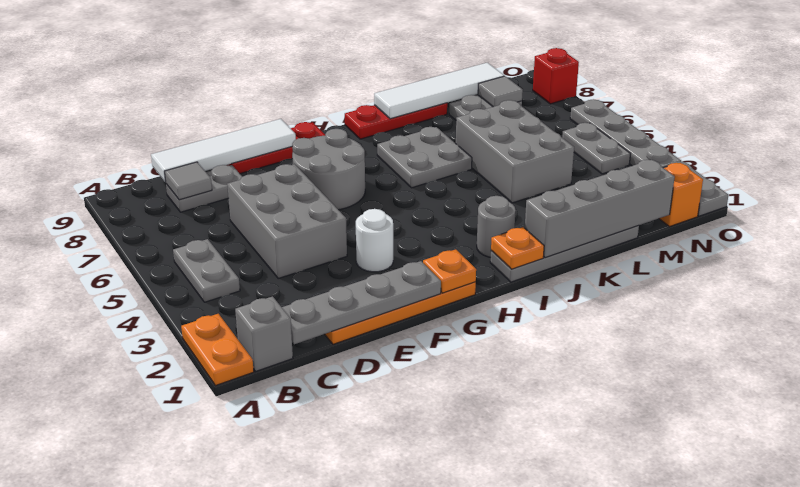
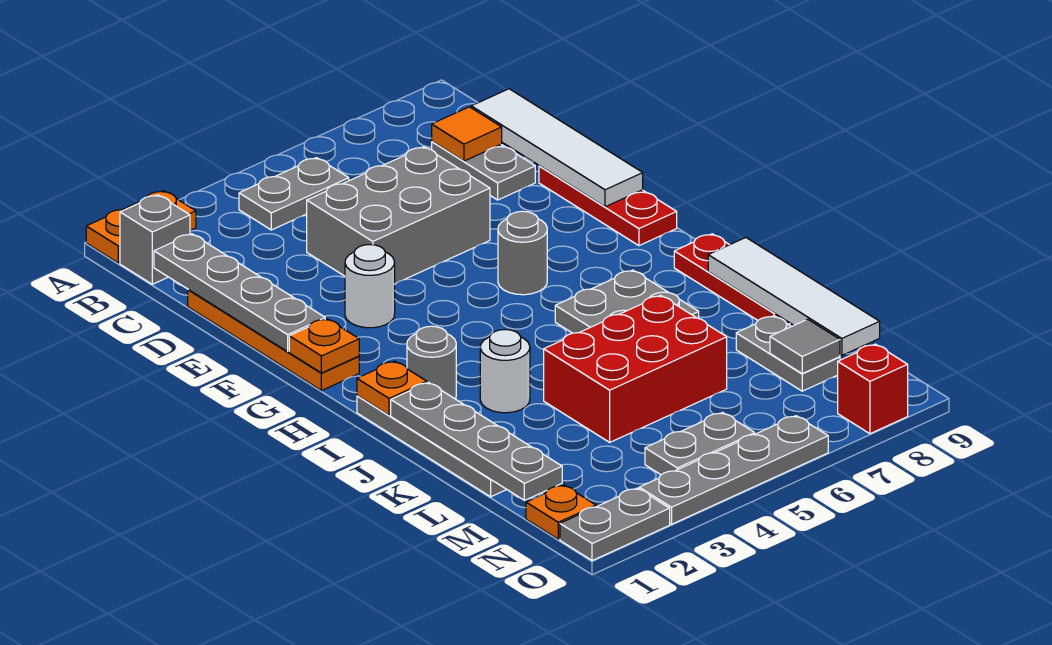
grey tile C8 level 2 -> orange tile C8 level 2
grey round brick F6:G7 level 1 -> grey round brick G6 level 1
grey brick J1:M1 level 2 -> grey plate J1:M1 level 2
none -> white round brick J3 level 1
grey brick K4:L6 level 1 -> red brick K4:L6 level 1
orange brick N1 level 1 -> orange plate N1 level 1

